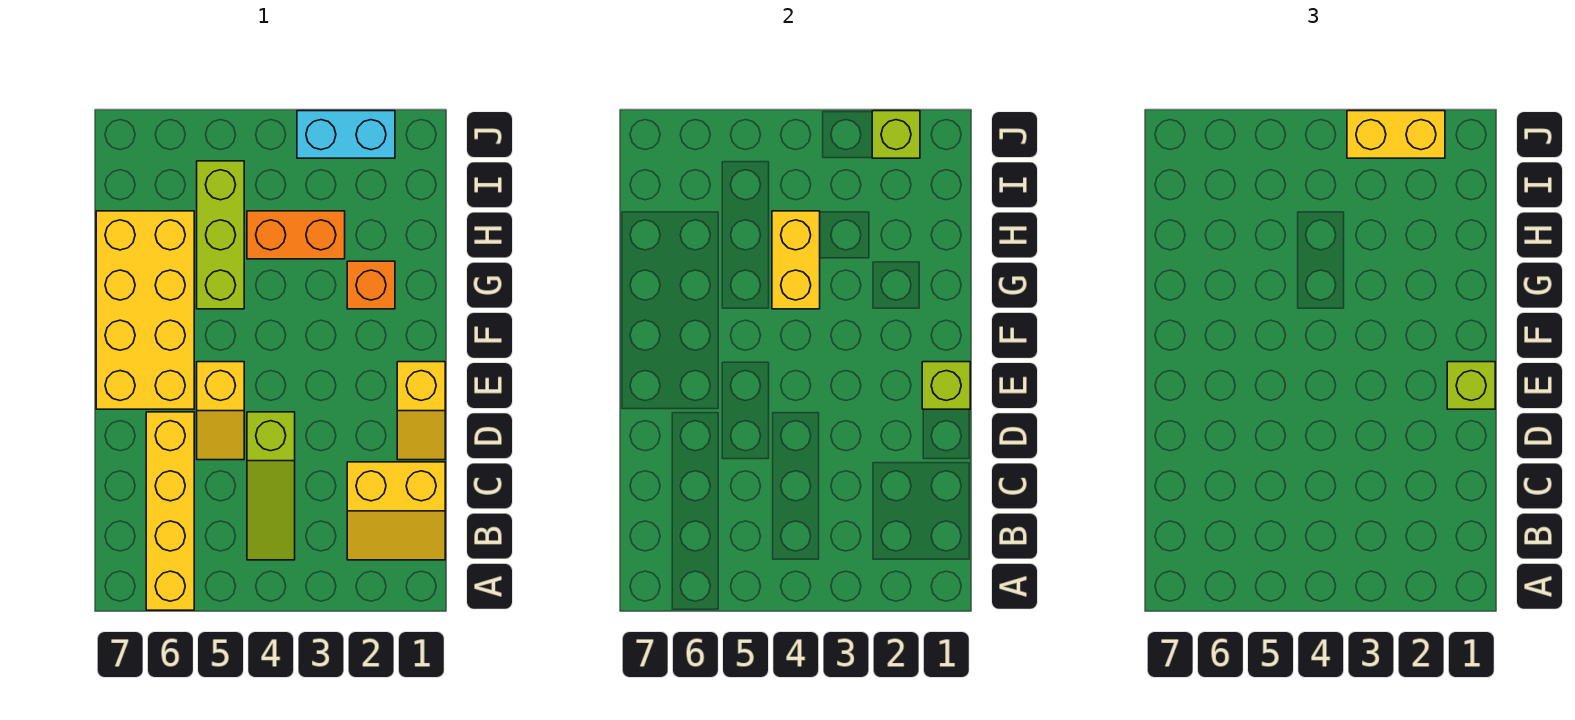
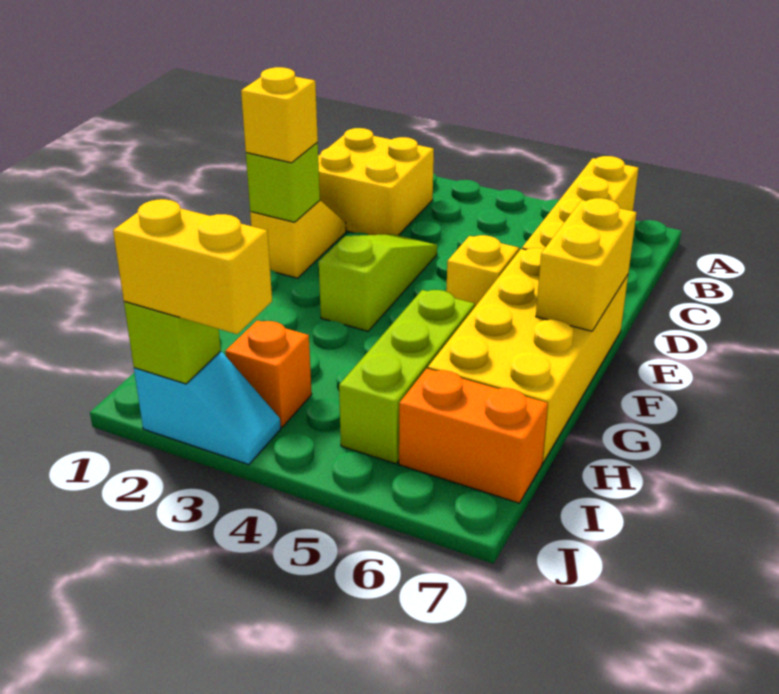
yellow slope B1:C2 level 1 top C -> yellow brick B1:C2 level 1
lime slope B4:D4 level 1 top D -> lime slope D3:F3 level 1 top F
lime brick E1 level 3 -> yellow brick E1 level 3
orange brick G2 level 1 -> orange brick I3 level 1
yellow brick G4:H4 level 2 -> yellow brick E7:F7 level 2
orange brick H3:H4 level 1 -> orange brick I6:I7 level 1
cyan brick J2:J3 level 1 -> cyan slope J2:J3 level 1 top 2

